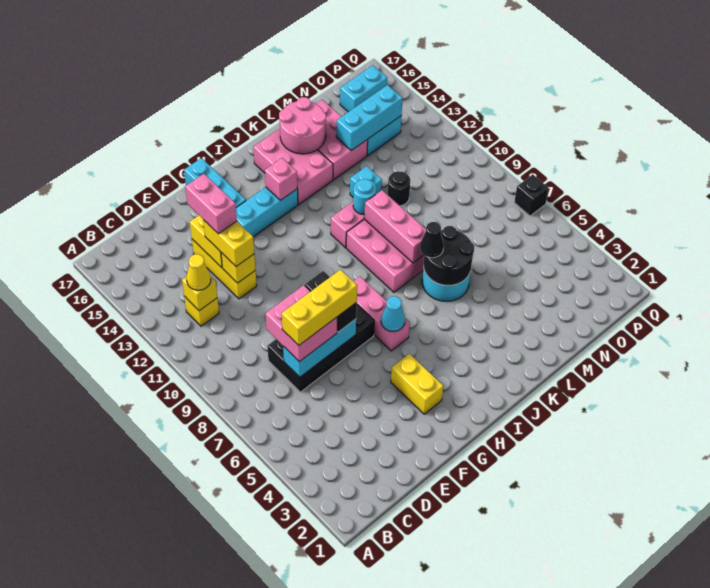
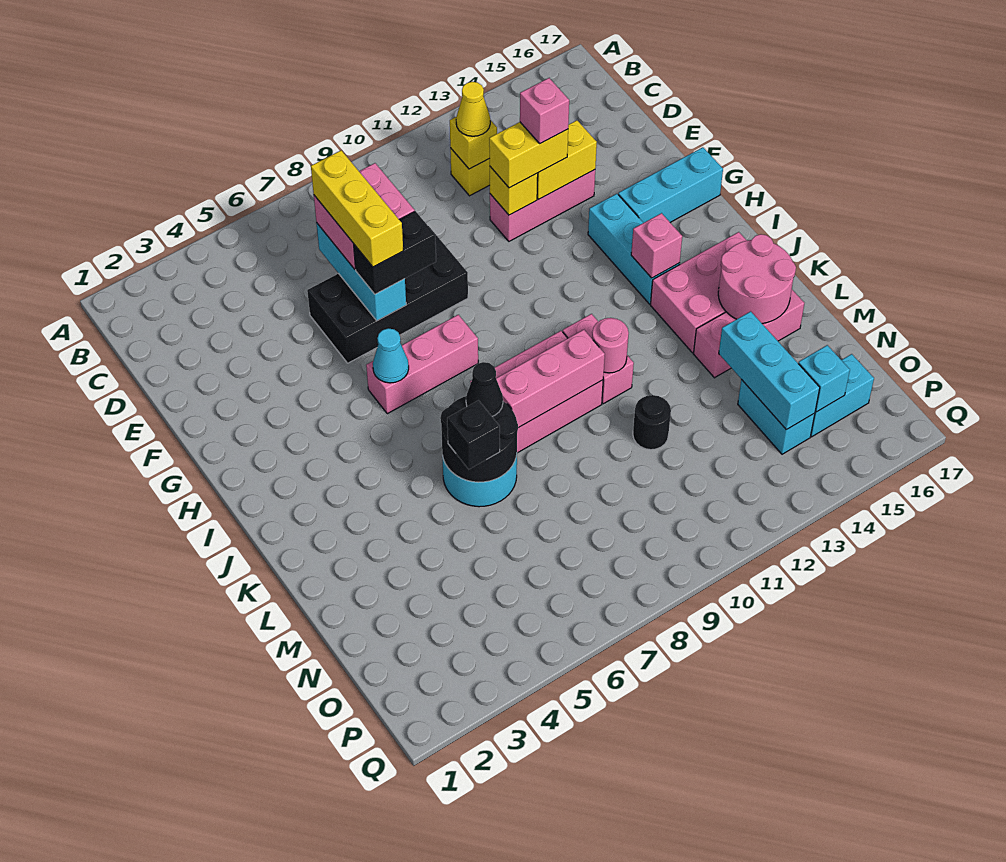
black brick D7:G8 level 1 -> black brick E6:F9 level 1
yellow brick E12:E14 level 1 -> pink brick E12:E14 level 1
pink brick E13:E14 level 4 -> pink brick E13 level 4
yellow brick G3:G4 level 1 -> none
cyan round brick K11 level 2 -> pink round brick K11 level 2
cyan brick L12 level 1 -> cyan brick O15 level 2
pink brick L14:M16 level 1 -> pink brick L14:L16 level 1
cyan brick O16:P16 level 1 -> cyan brick O15:O16 level 1
black brick Q7 level 1 -> black brick L6 level 3

